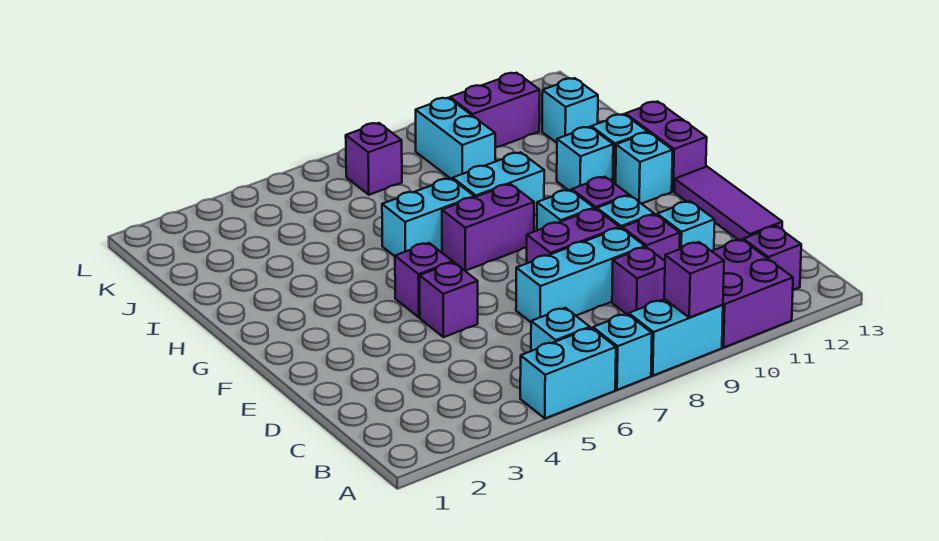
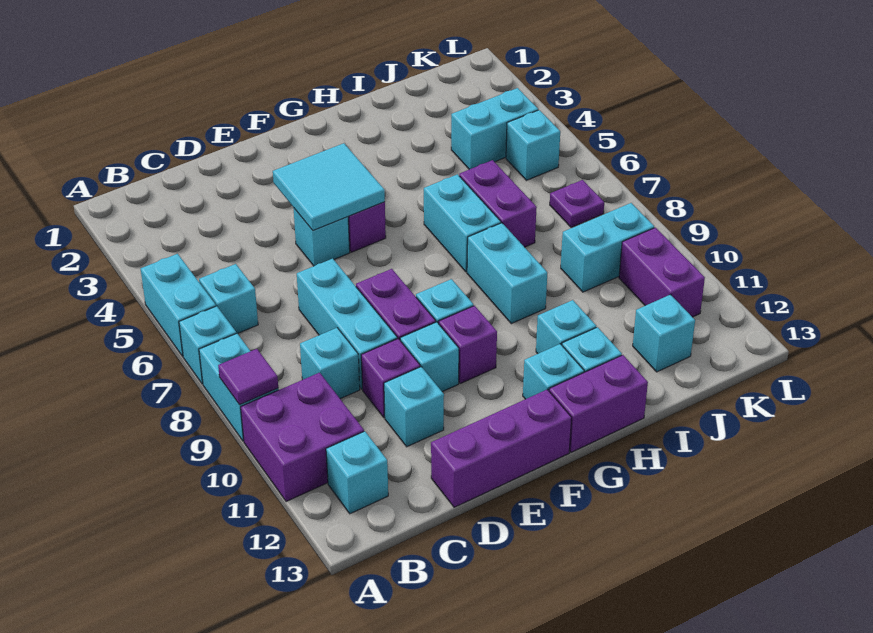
purple brick A9 level 2 -> purple tile A9 level 2
purple brick B12 level 1 -> cyan brick B12 level 1
purple brick C9 level 1 -> cyan brick C9 level 1
purple tile D13:F13 level 1 -> purple brick D13:F13 level 1
none -> cyan tile E4:F5 level 2
purple brick E5 level 1 -> cyan brick E5 level 1
purple brick G7:G8 level 1 -> purple brick I6:I7 level 1
none -> cyan brick J4:K4 level 1
none -> cyan brick K5 level 1
purple brick K7 level 1 -> purple plate K7 level 1

